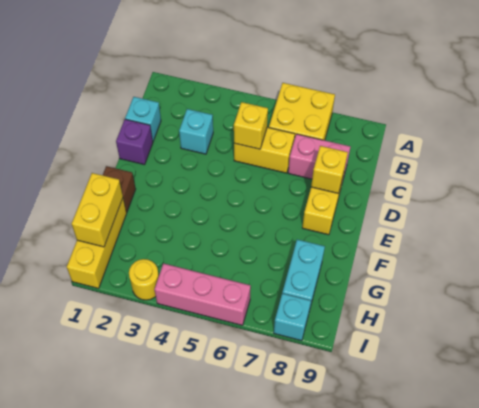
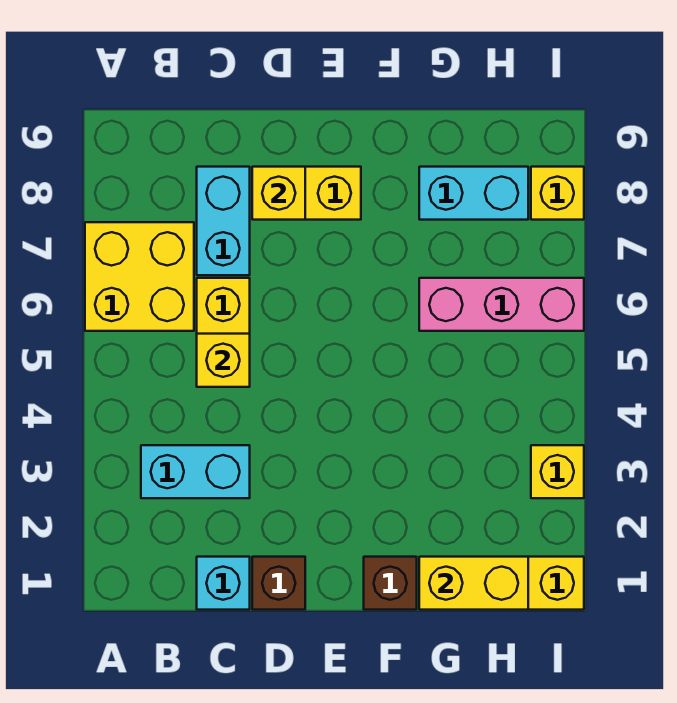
cyan brick C3 level 1 -> cyan brick B3:C3 level 1
pink brick C7:C8 level 1 -> cyan brick C7:C8 level 1
purple brick D1 level 1 -> brown brick D1 level 1
yellow round brick I3 level 1 -> yellow brick I3 level 1
pink brick I4:I6 level 1 -> pink brick G6:I6 level 1
cyan brick I8 level 1 -> yellow brick I8 level 1

